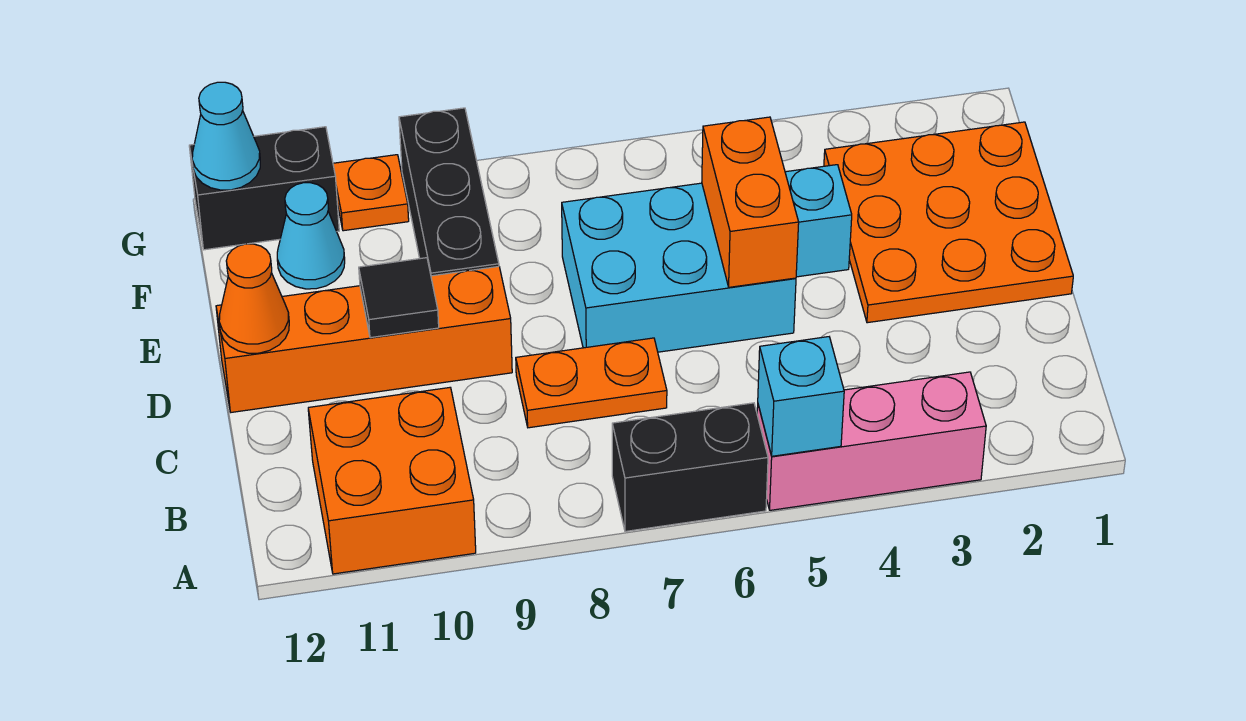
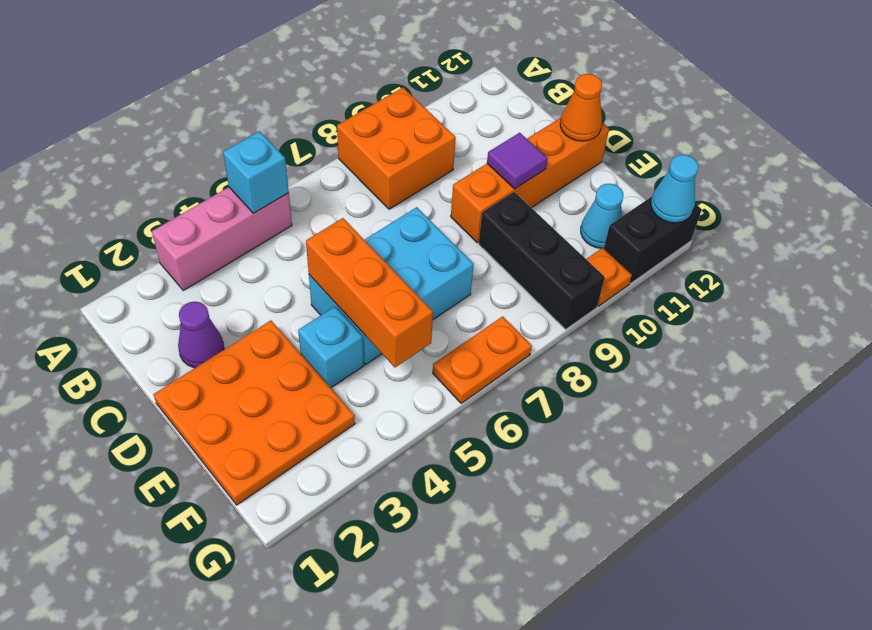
black brick A6:A7 level 1 -> none
orange brick A10:B11 level 1 -> orange brick A8:B9 level 1
none -> purple cone C2 level 1
orange plate C7:C8 level 1 -> orange plate G6:G7 level 1
orange brick D5:E5 level 2 -> orange brick D5:F5 level 2
black tile D10 level 2 -> purple tile D10 level 2

